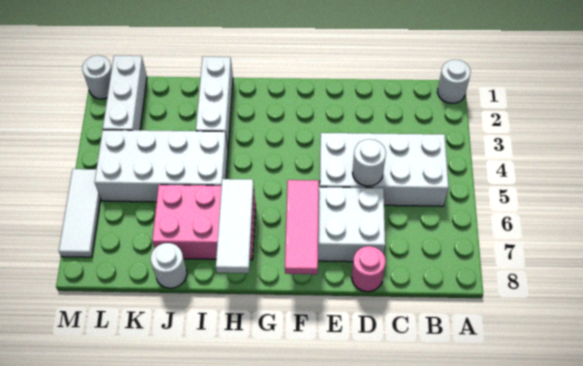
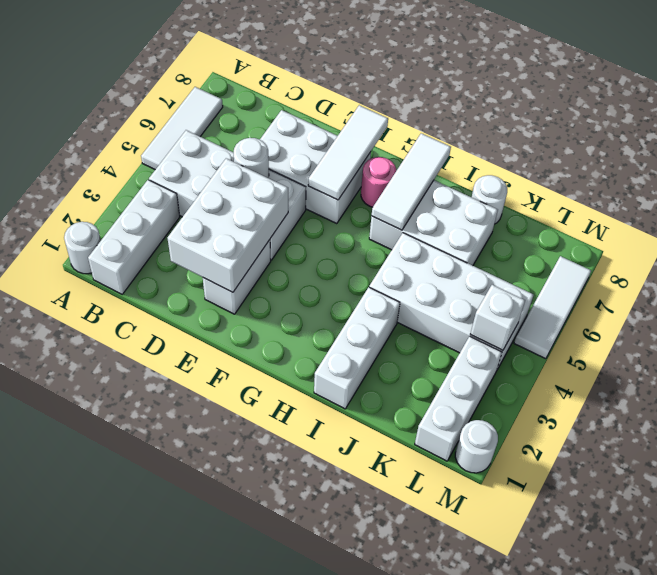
none -> white tile A5:A7 level 1
none -> white brick B1:B3 level 1
none -> white brick D2:E4 level 2
pink round brick D8 level 1 -> pink round brick G7 level 1
none -> white brick E2:E3 level 1
pink tile F6:F8 level 2 -> white tile F6:F8 level 2
pink brick H6:J7 level 1 -> white brick H6:J7 level 1
none -> white brick L4 level 2

